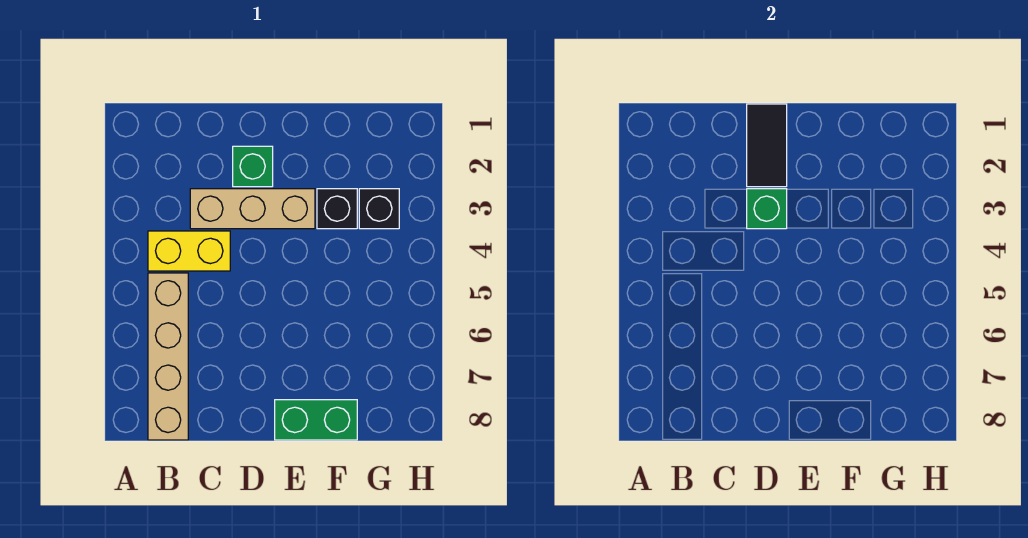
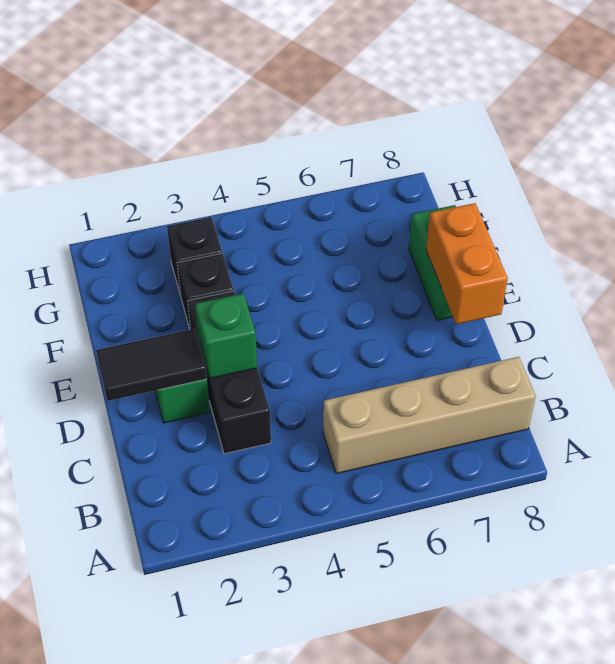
yellow brick B4:C4 level 1 -> none
tan brick C3:E3 level 1 -> black brick C3:E3 level 1
none -> orange brick D8:E8 level 2

